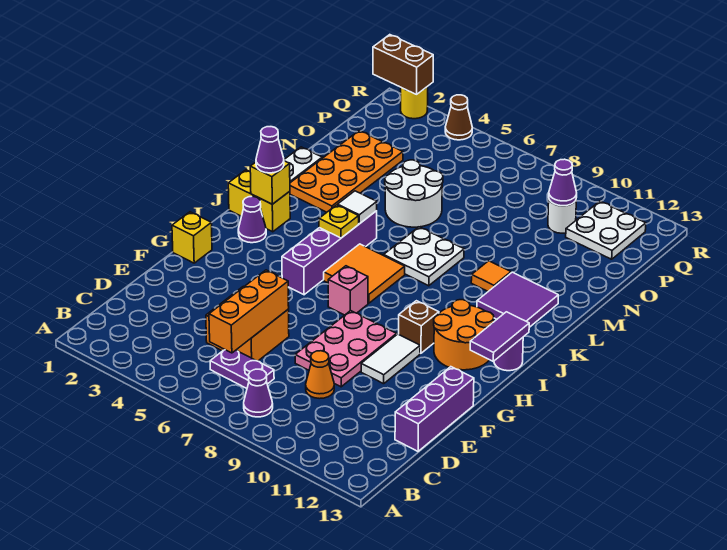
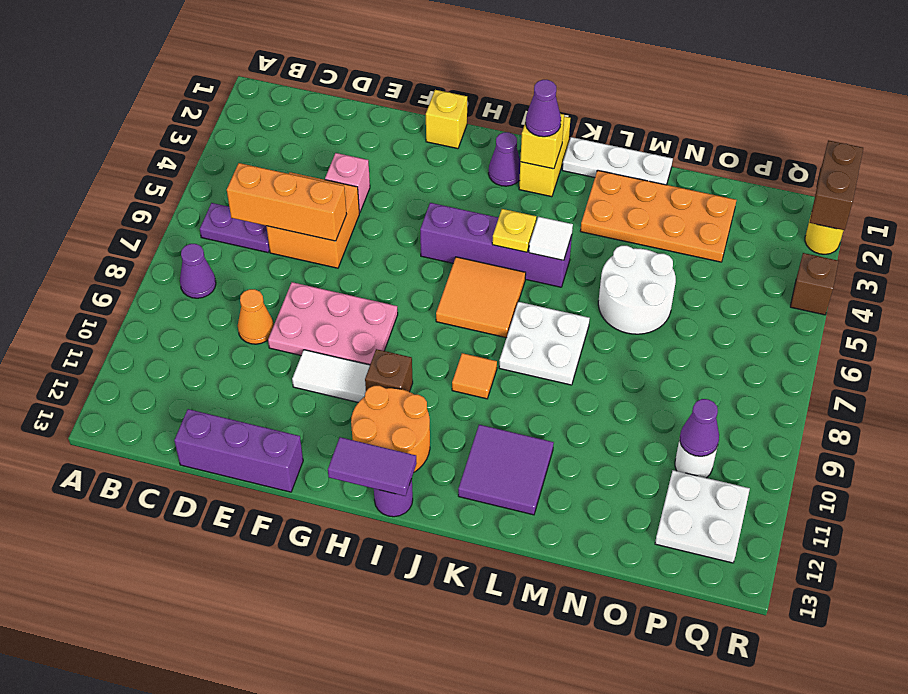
purple plate C6:C7 level 1 -> purple plate B6:C6 level 1
pink brick H7 level 1 -> pink brick E4 level 1
orange tile L10 level 1 -> orange tile J9 level 1
brown cone R4 level 1 -> brown brick R4 level 1

